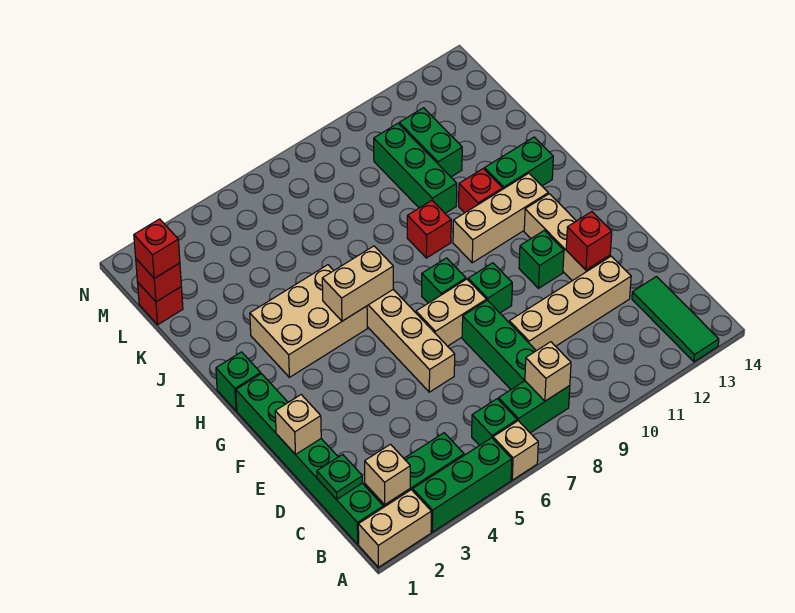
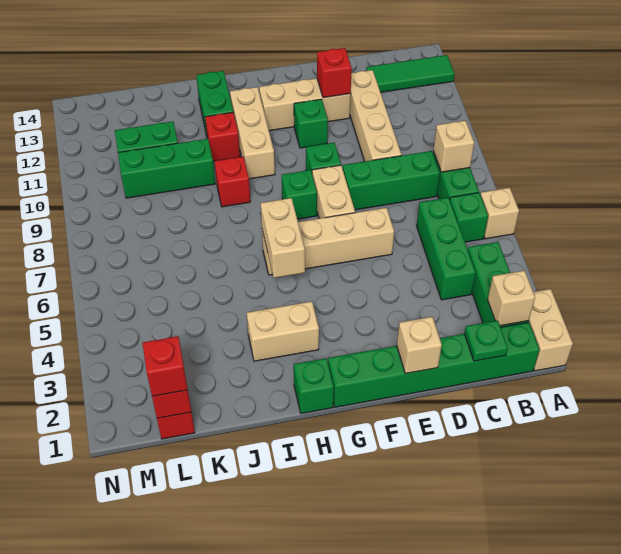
green brick A3:A5 level 1 -> green brick C4:C6 level 1
tan brick H3:I5 level 1 -> tan brick H3:I3 level 1

